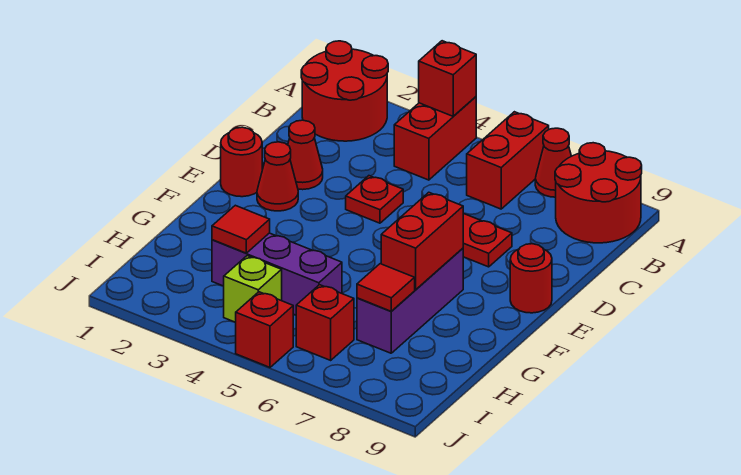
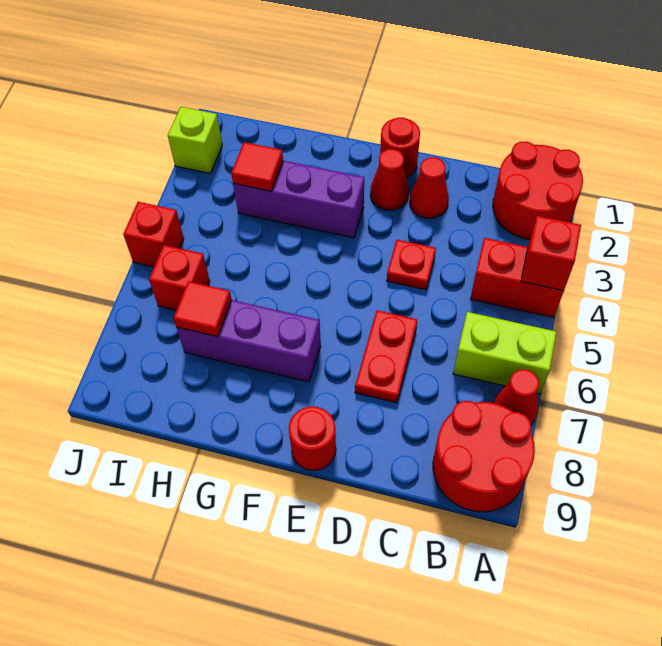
red brick A6:B6 level 1 -> lime brick A6:B6 level 1
red brick F7:G7 level 2 -> none
purple brick H3:H5 level 1 -> purple brick F3:H3 level 1
lime brick I4 level 1 -> lime brick J2 level 1

